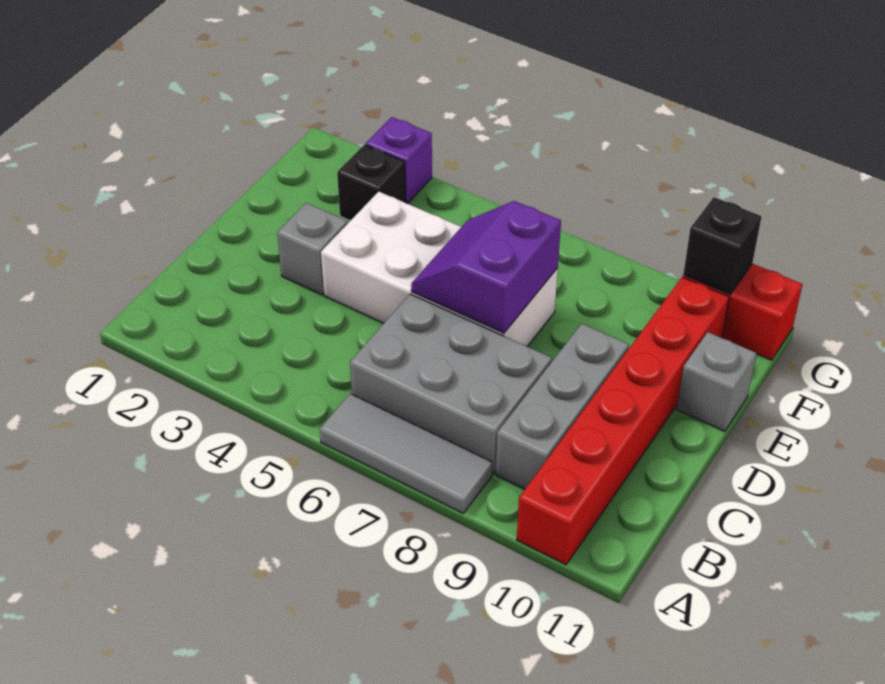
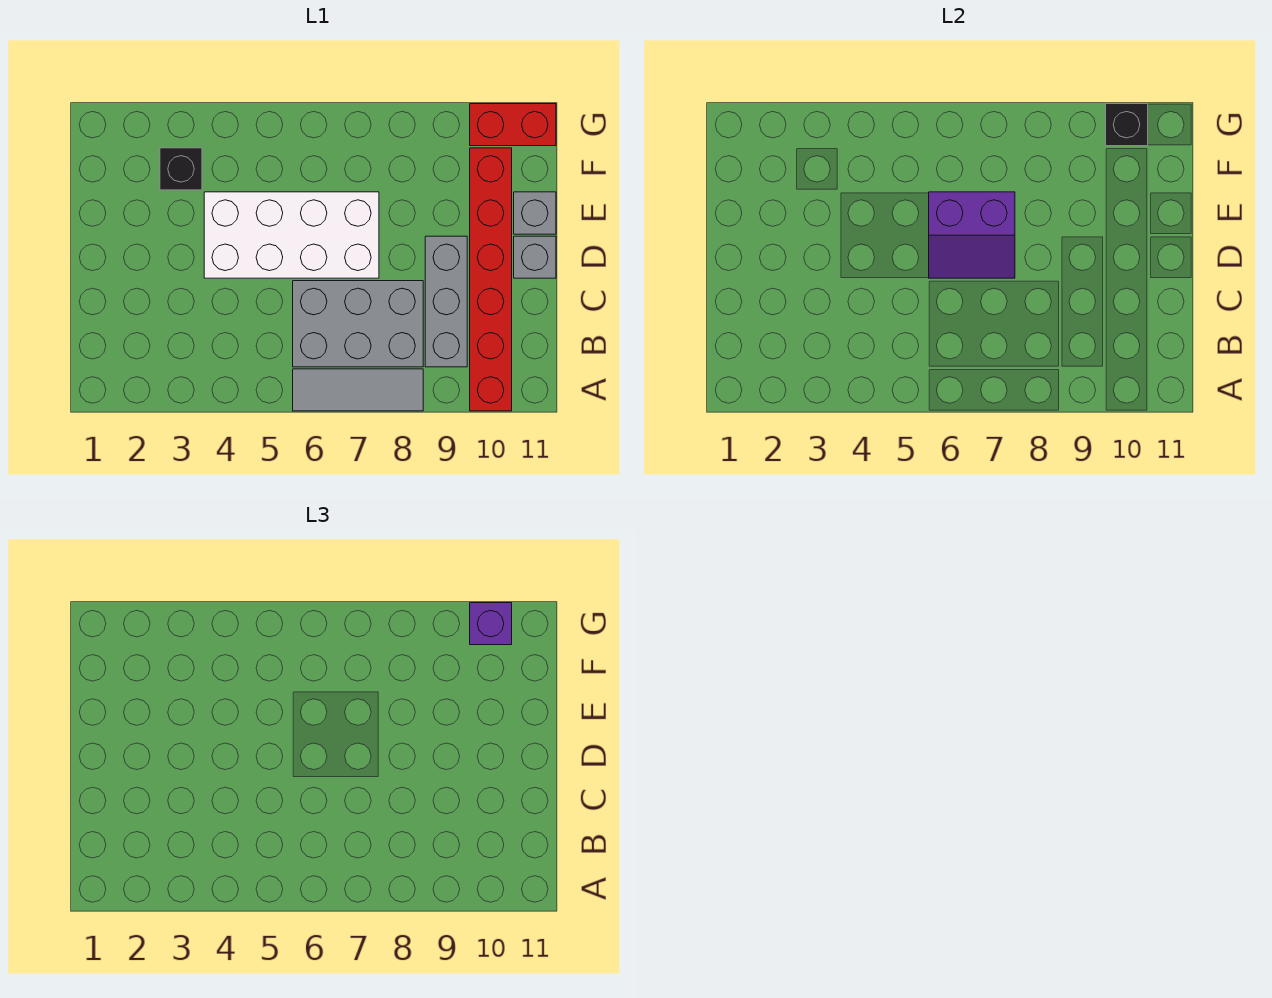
grey brick D3 level 1 -> grey brick D11 level 1
purple slope D6:E7 level 2 top 7 -> purple slope D6:E7 level 2 top E
purple brick G3 level 1 -> purple brick G10 level 3

